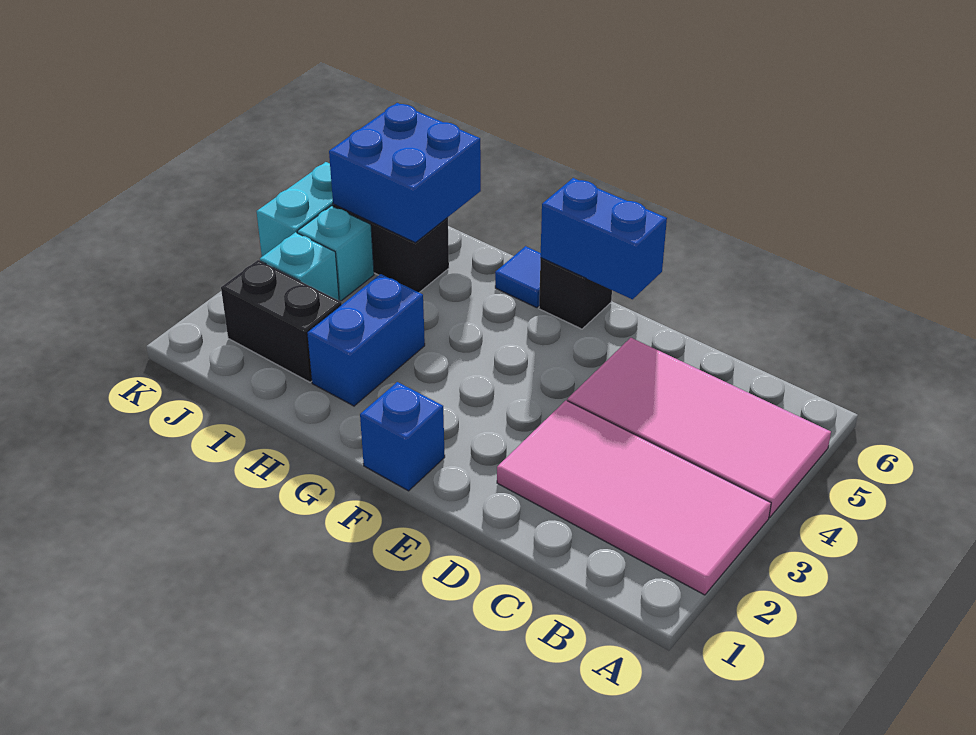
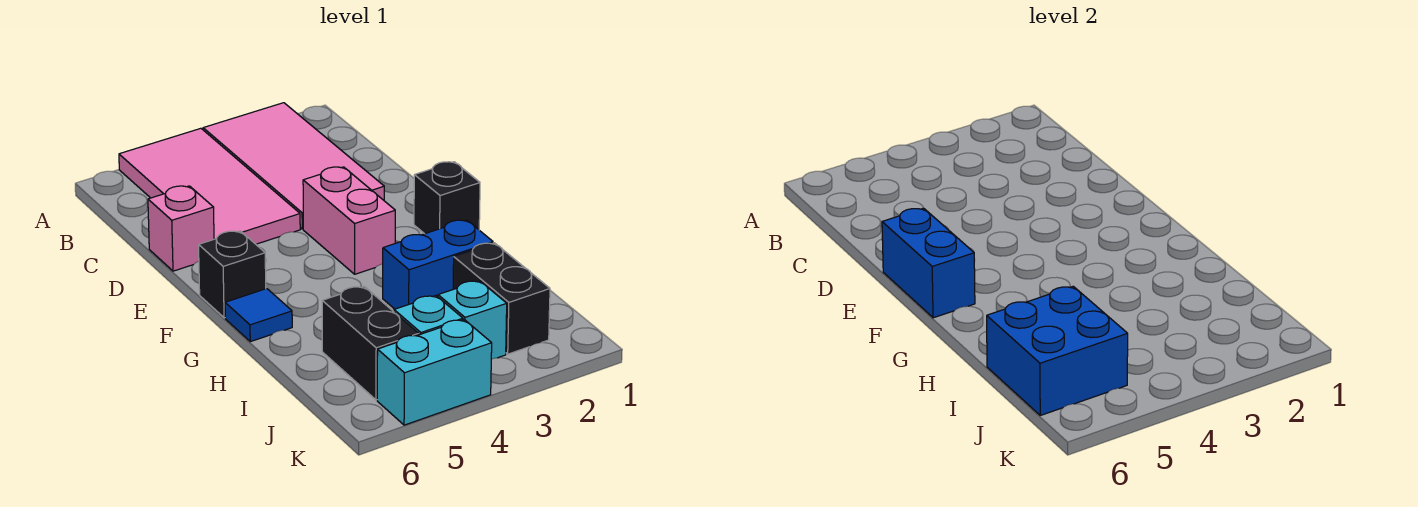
none -> pink brick D6 level 1
none -> pink brick E3:F3 level 1
blue brick F1 level 1 -> black brick F1 level 1

